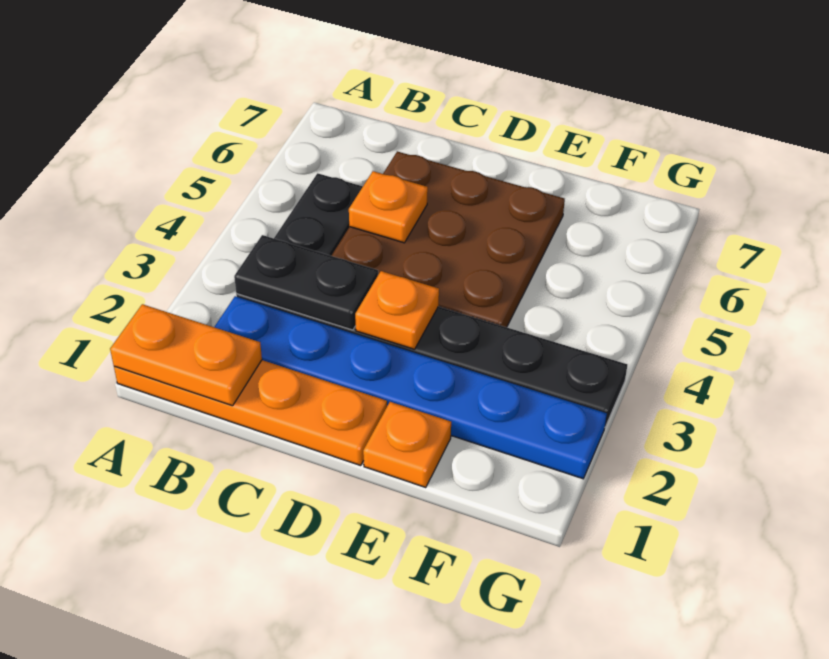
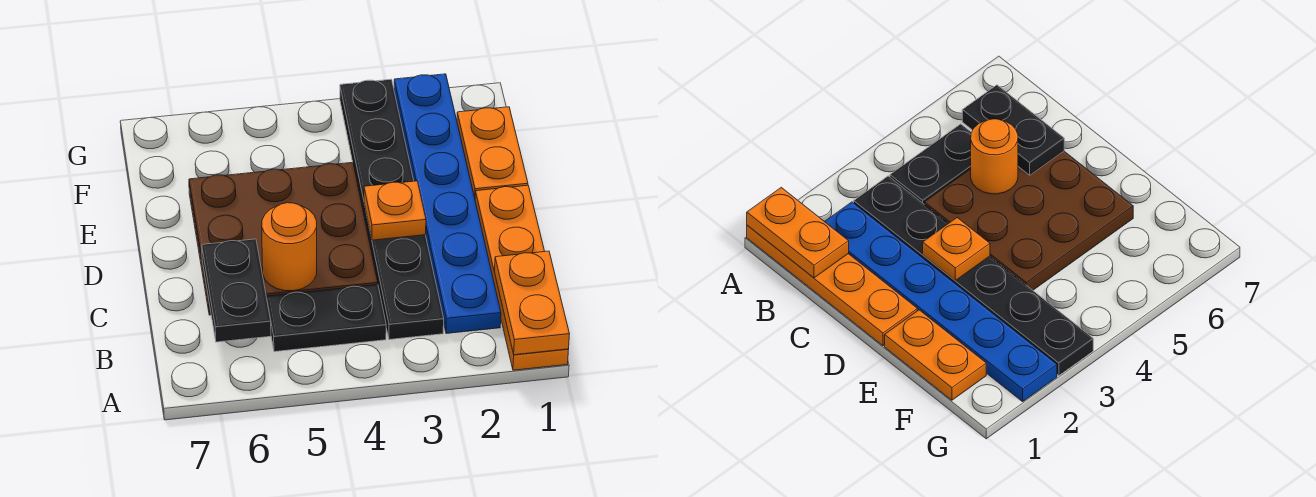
black plate B3:C3 level 2 -> black plate B6:C6 level 2
orange plate C5 level 2 -> orange round brick C5 level 2
orange plate E1 level 1 -> orange plate E1:F1 level 1

